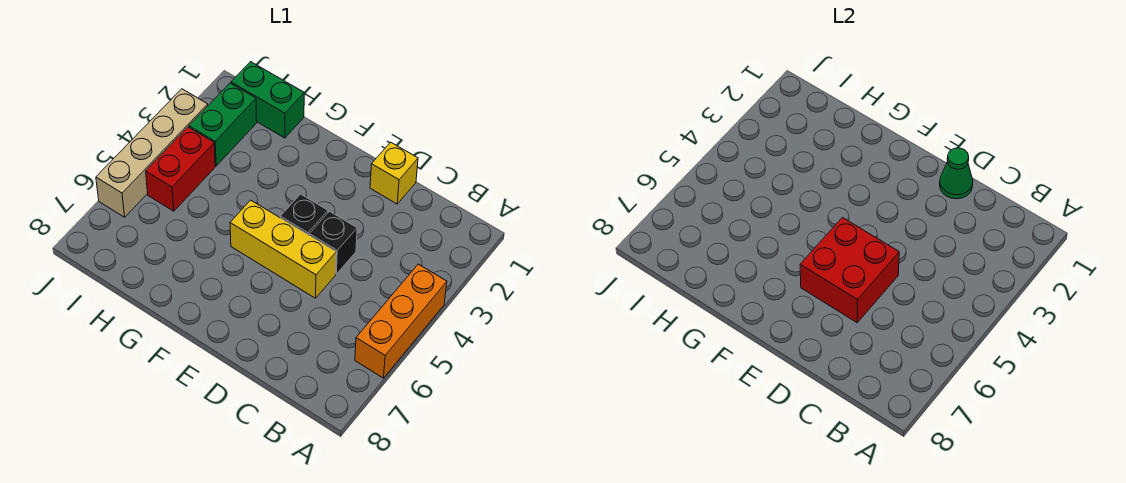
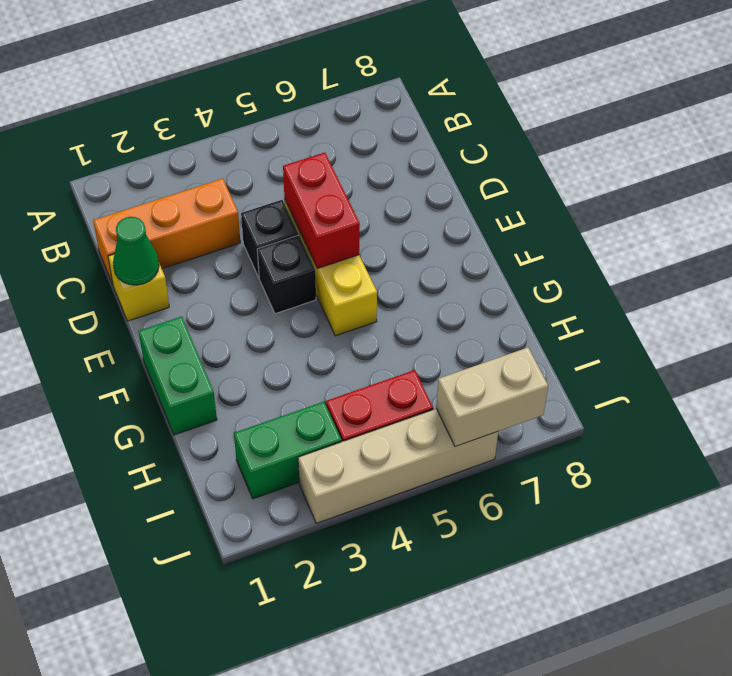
orange brick A4:A6 level 1 -> orange brick C1:C3 level 1
red brick D5:E6 level 2 -> red brick D5:E5 level 2
green brick H1:I1 level 1 -> green brick F1:G1 level 1
none -> tan brick J6:J7 level 2

